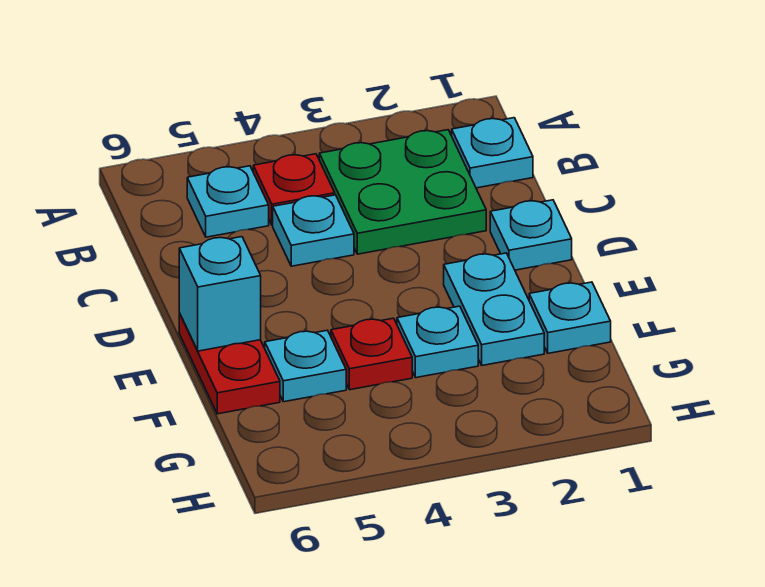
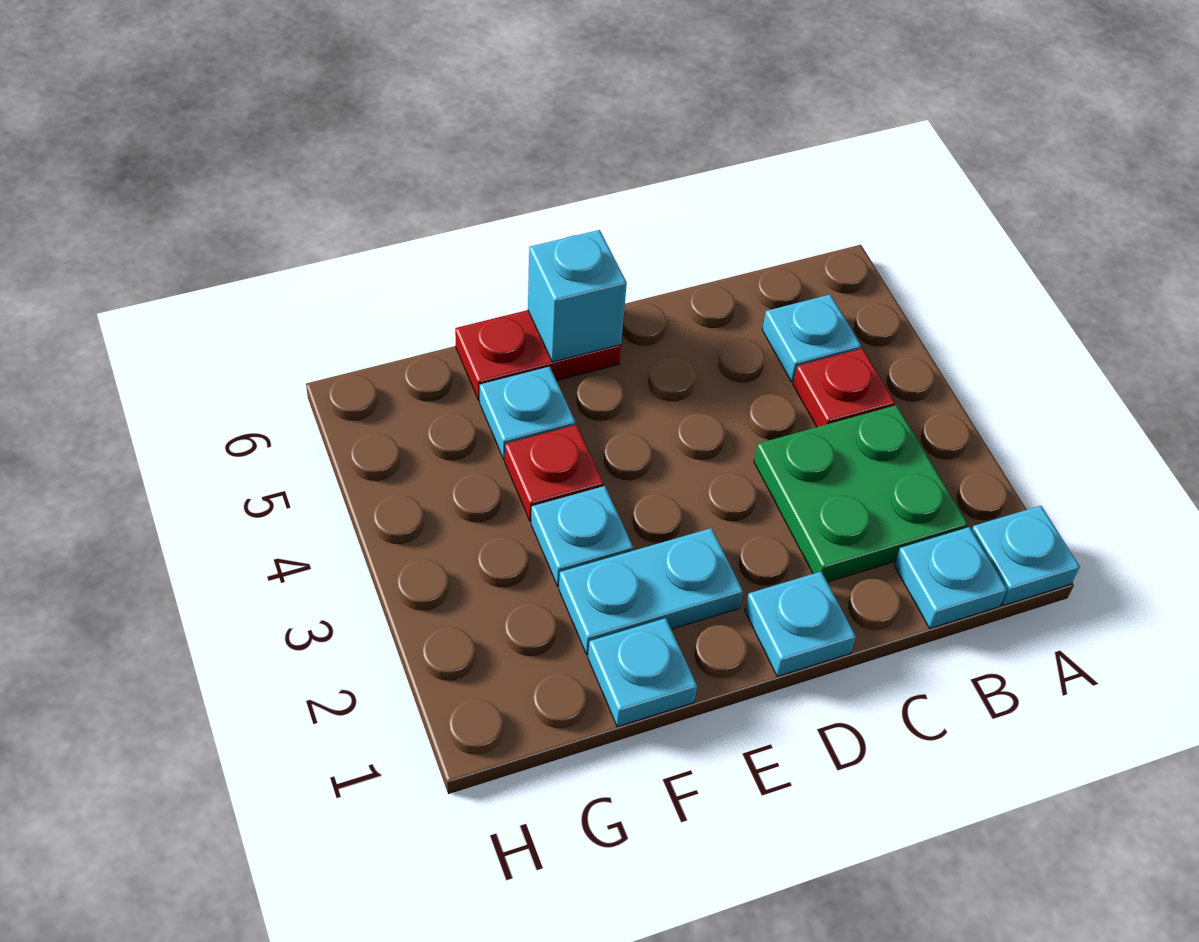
cyan plate C4 level 1 -> cyan plate A1 level 1

